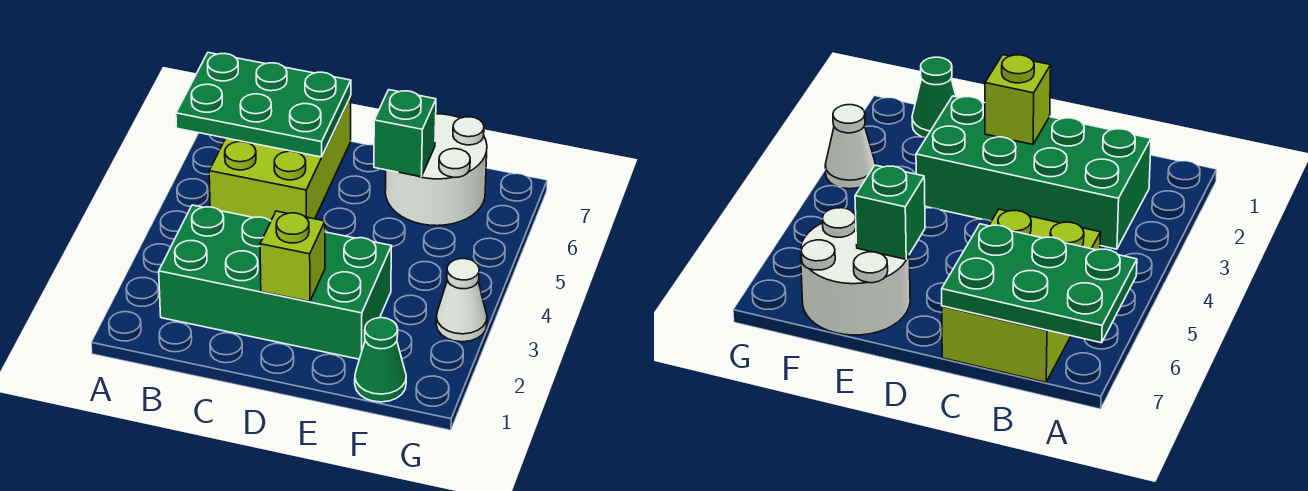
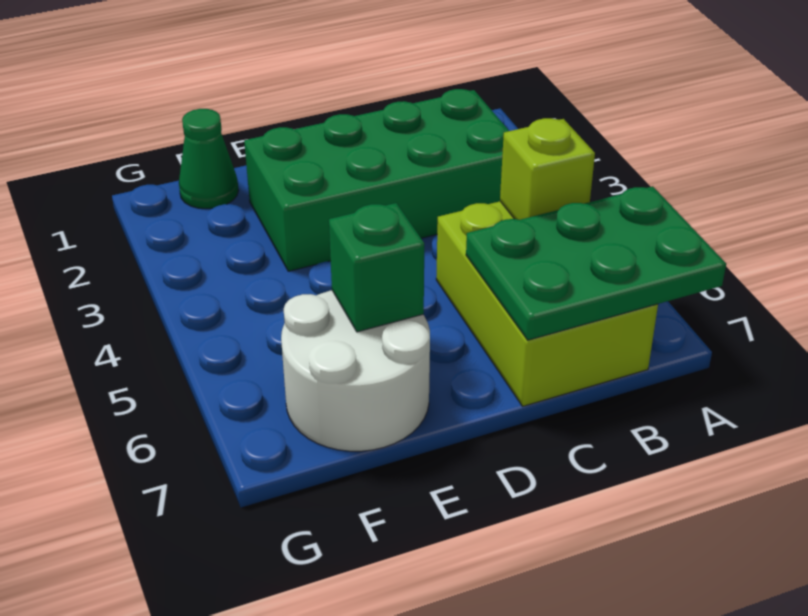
lime brick D2 level 2 -> lime brick B5 level 2
white cone G3 level 1 -> none

